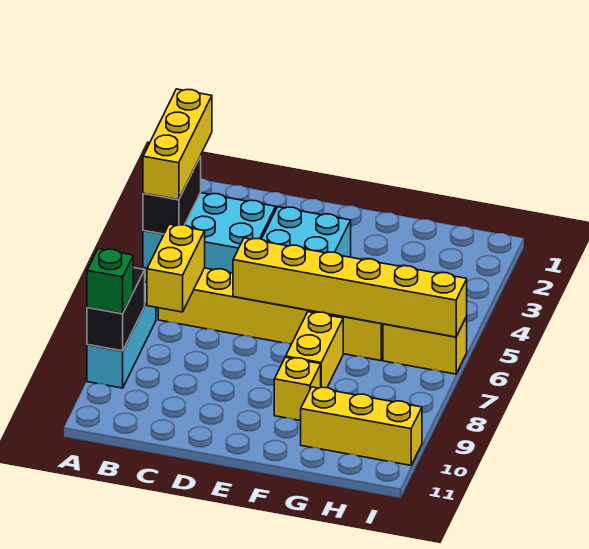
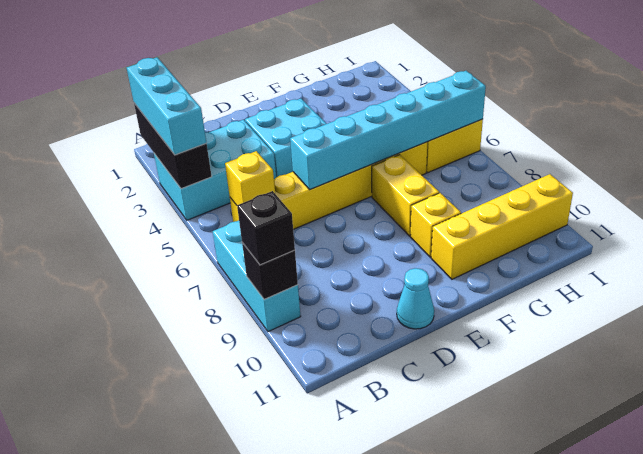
yellow brick A2:A4 level 3 -> cyan brick A2:A4 level 3
black brick A3:A4 level 2 -> black brick A2:A4 level 2
black brick A8:A9 level 2 -> black brick A9 level 2
green brick A9 level 3 -> black brick A9 level 3
yellow brick B6:B7 level 2 -> yellow brick B6 level 2
yellow brick D6:I6 level 2 -> cyan brick D6:I6 level 2
none -> cyan cone D11 level 1
yellow brick G10:I10 level 1 -> yellow brick F10:I10 level 1

